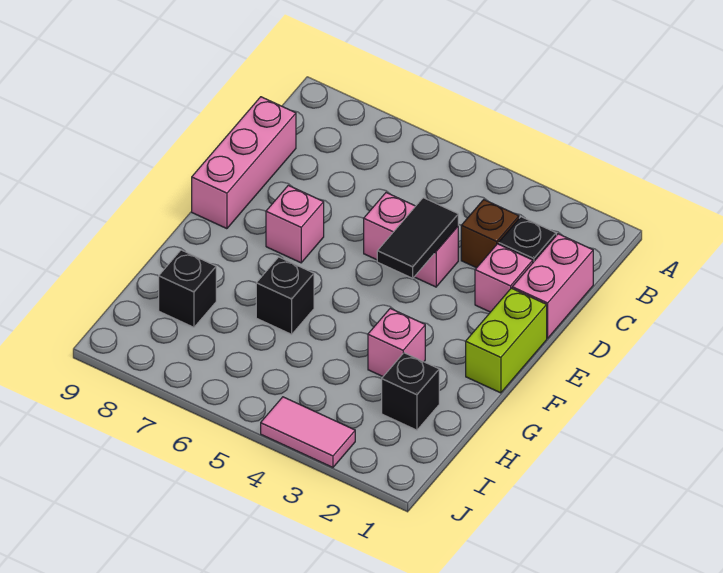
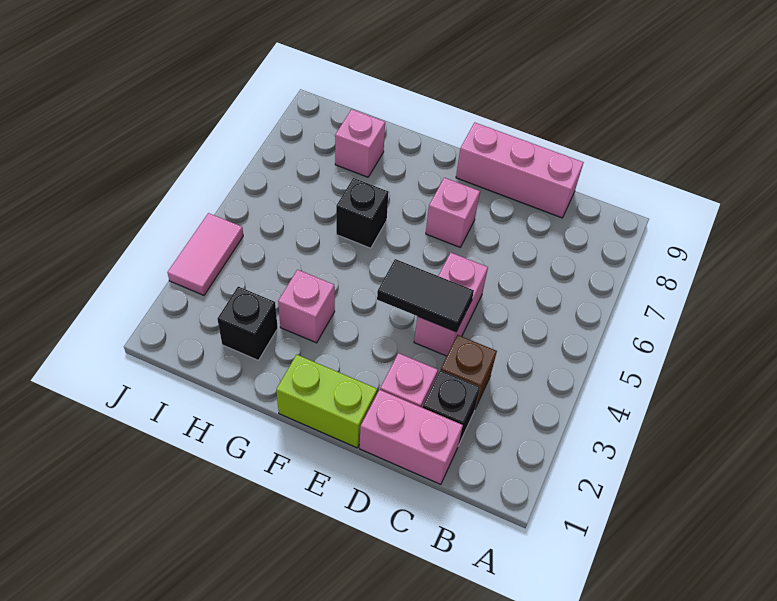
black brick H8 level 1 -> pink brick H8 level 1

